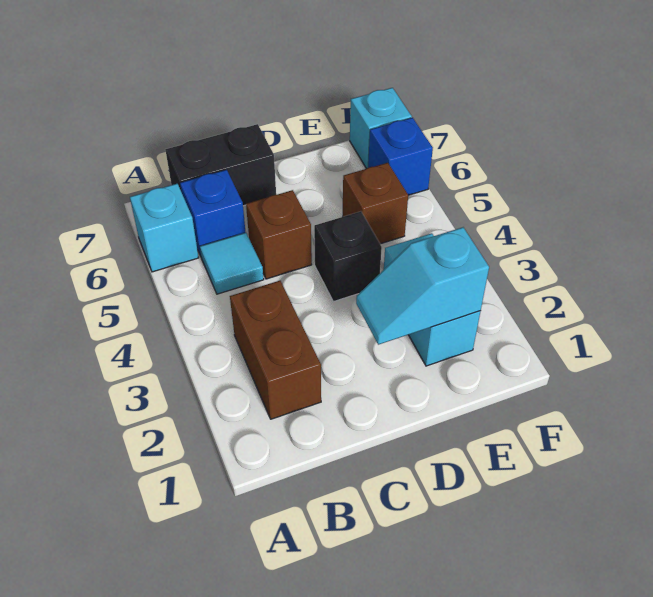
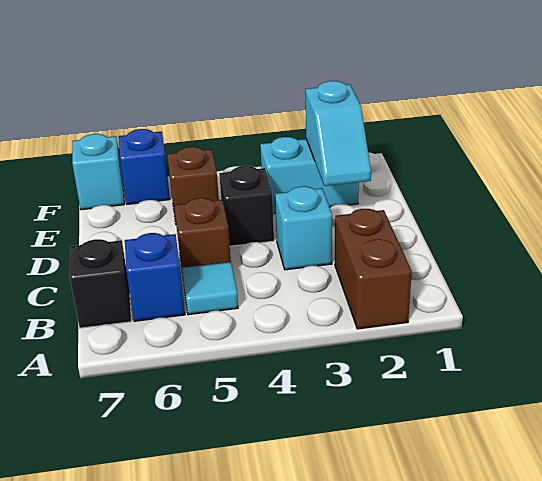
cyan brick A6 level 1 -> cyan brick C3 level 1
brown brick B2:B3 level 1 -> brown brick A2:B2 level 1
black brick B7:C7 level 1 -> black brick B7 level 1

